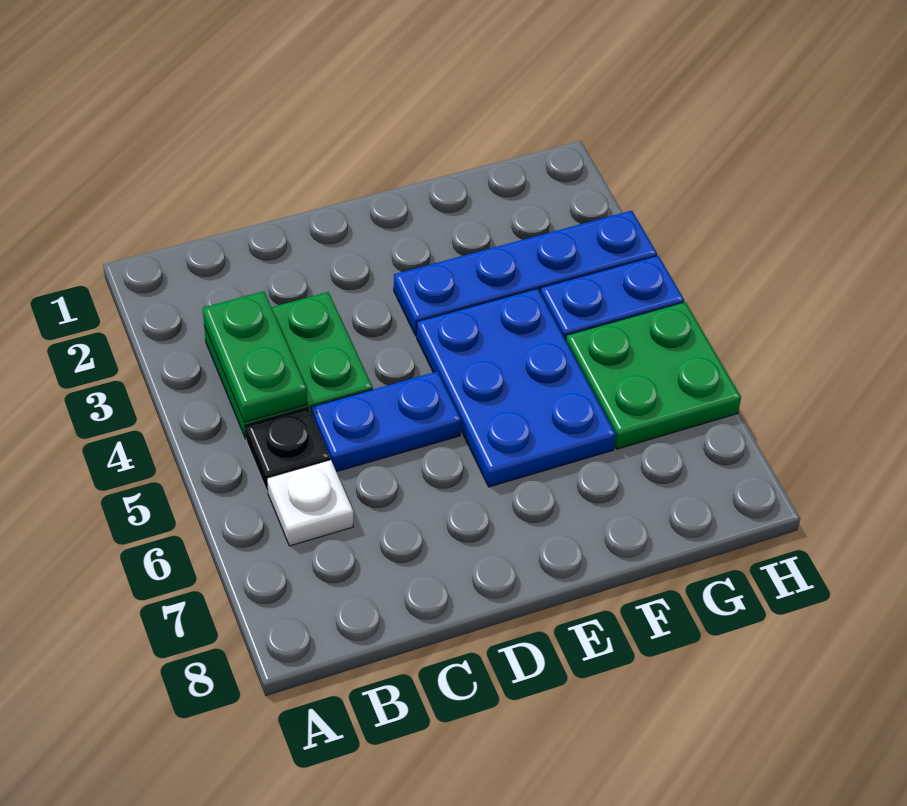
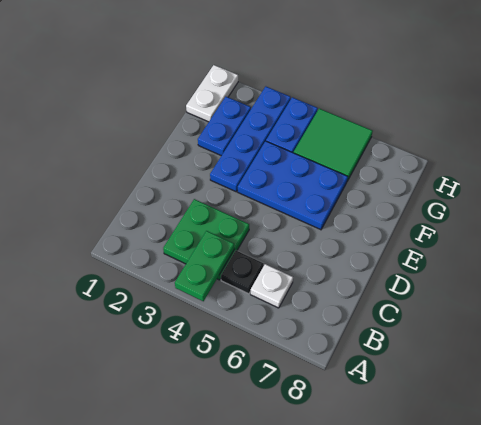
green plate B3:B4 level 2 -> green plate A4:B4 level 2
blue plate C5:D5 level 1 -> blue plate F2:G2 level 1
none -> white plate G1:H1 level 1
green plate G5:H6 level 1 -> green tile G5:H6 level 1

